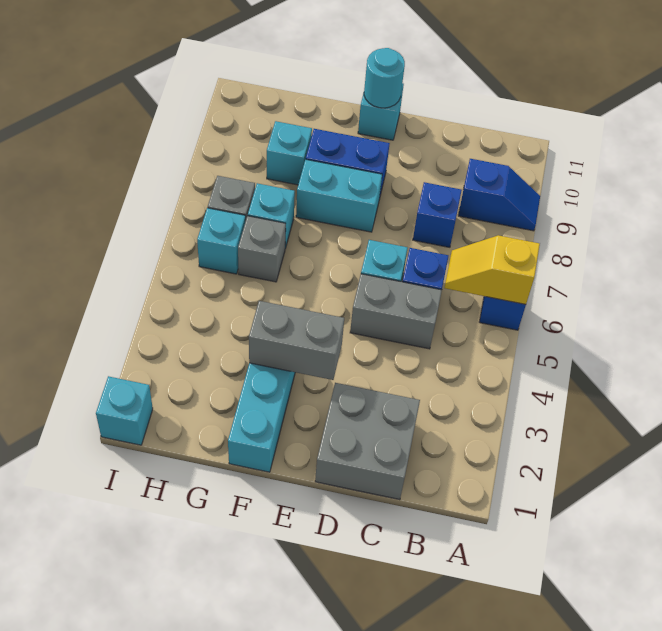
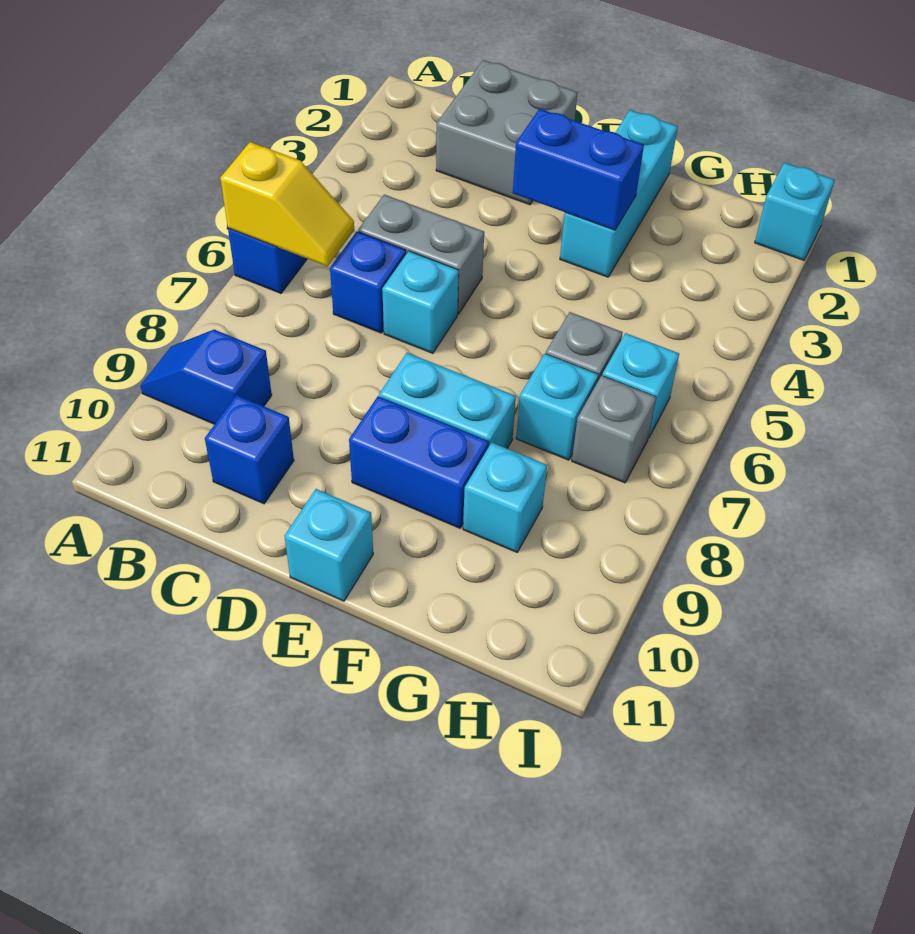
blue brick C8 level 1 -> blue brick C10 level 1
grey brick E3:F3 level 2 -> blue brick E3:F3 level 2
cyan round brick E11 level 2 -> none

